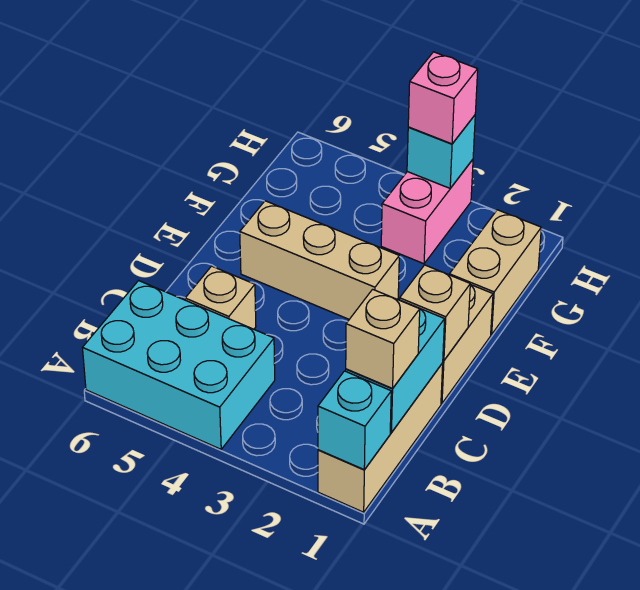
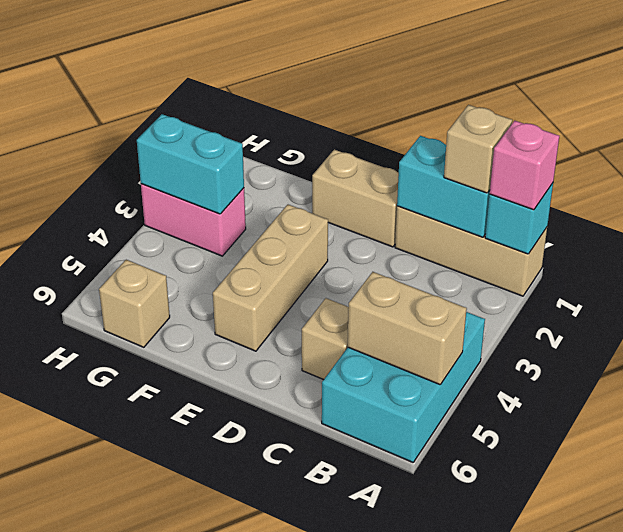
tan brick D1 level 2 -> tan brick G6 level 1
tan brick F1:G1 level 1 -> tan brick A5:B5 level 2
cyan brick H3 level 2 -> cyan brick G3:H3 level 2
pink brick H3 level 3 -> pink brick A1 level 3

